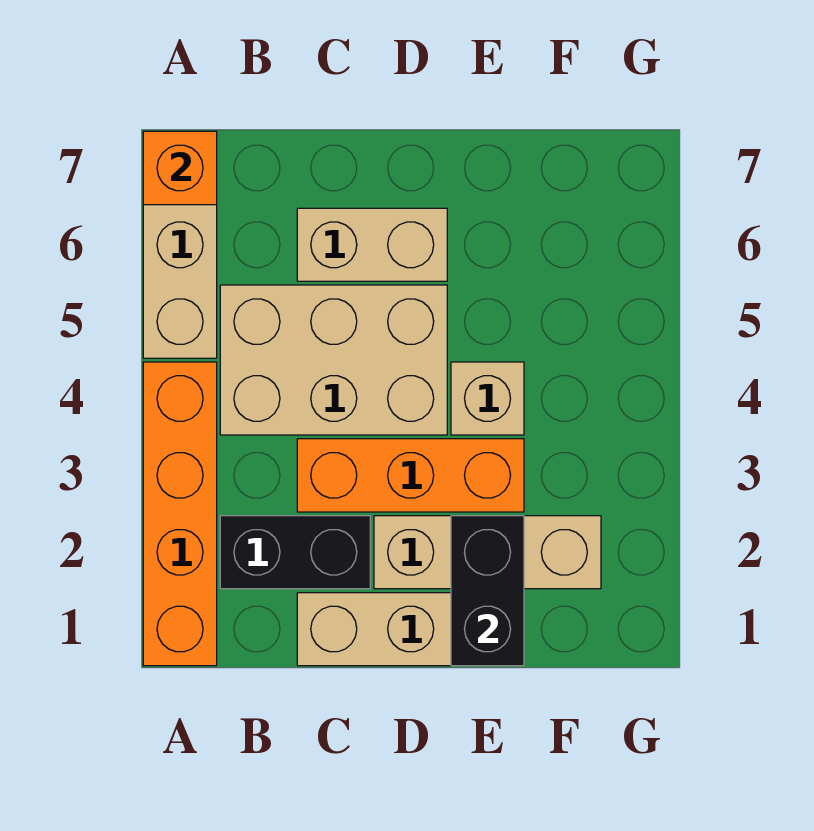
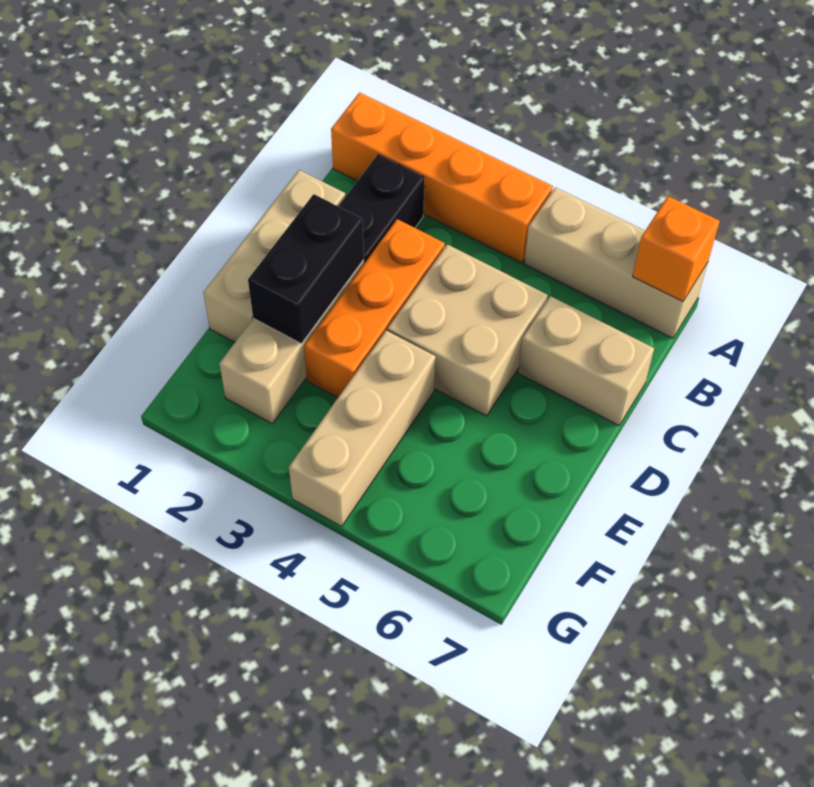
tan brick B4:D5 level 1 -> tan brick C4:D5 level 1
tan brick C6:D6 level 1 -> tan brick C6:C7 level 1
black brick E1:E2 level 2 -> black brick D2:E2 level 2
tan brick E4 level 1 -> tan brick E4:G4 level 1

